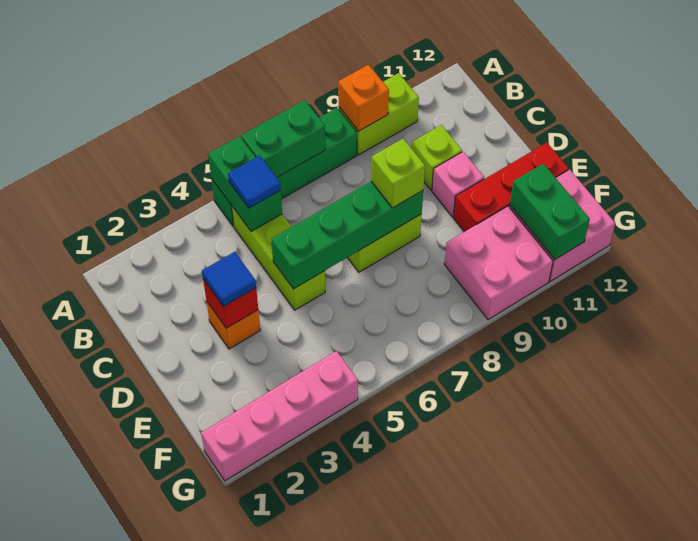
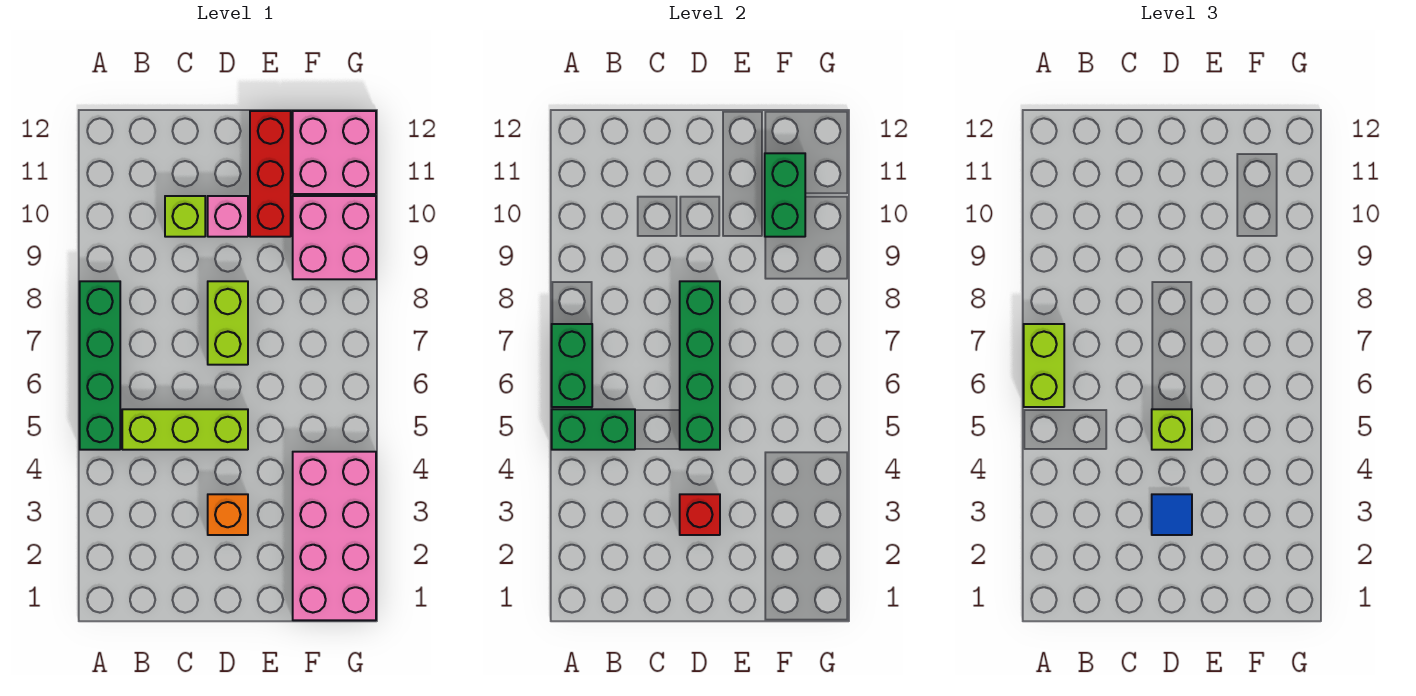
lime brick A9:A10 level 1 -> lime brick A6:A7 level 3
orange brick A9 level 2 -> none
blue tile B5 level 3 -> none
lime brick D8 level 3 -> lime brick D5 level 3
green brick F11:G11 level 2 -> green brick F10:F11 level 2
pink brick G1:G4 level 1 -> pink brick F1:G4 level 1

